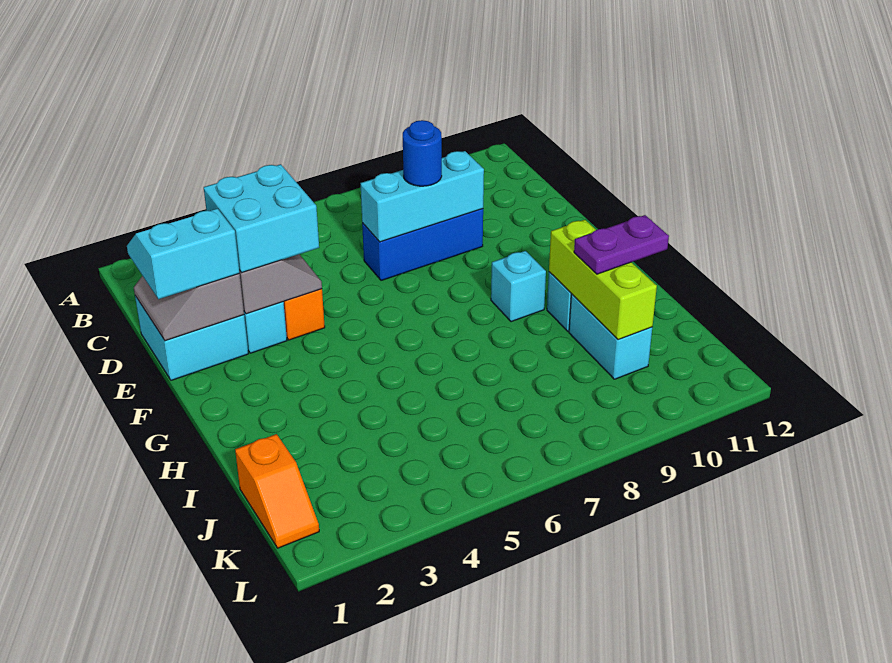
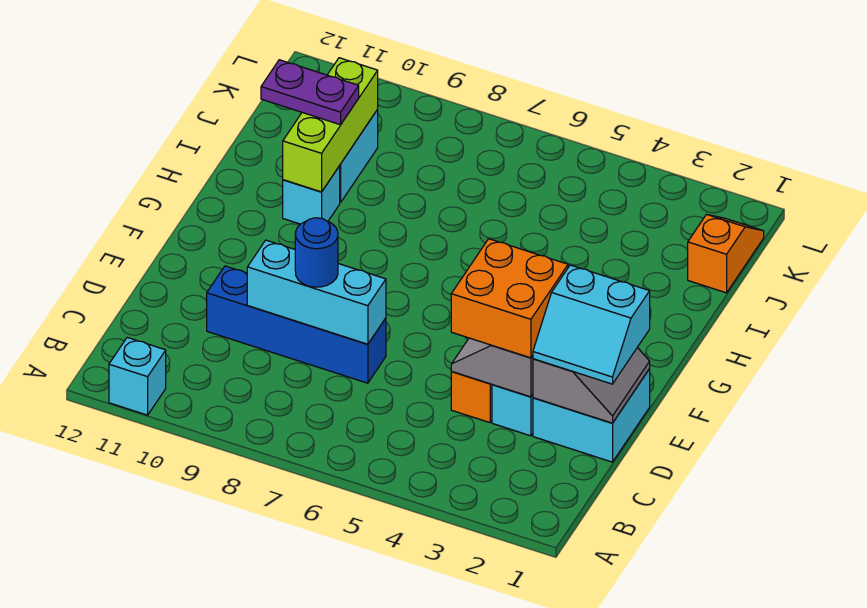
cyan brick D3:E4 level 3 -> orange brick D3:E4 level 3
blue brick D7:D9 level 1 -> blue brick D7:D10 level 1
cyan brick G9 level 1 -> cyan brick A11 level 1

